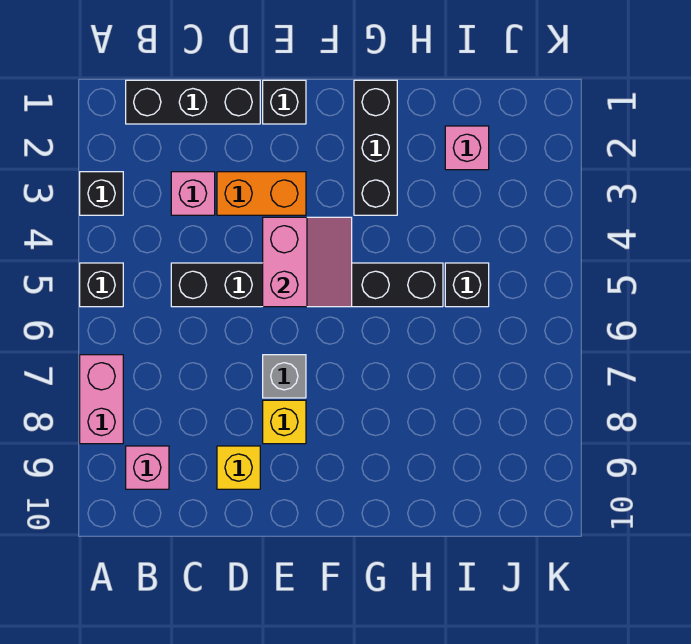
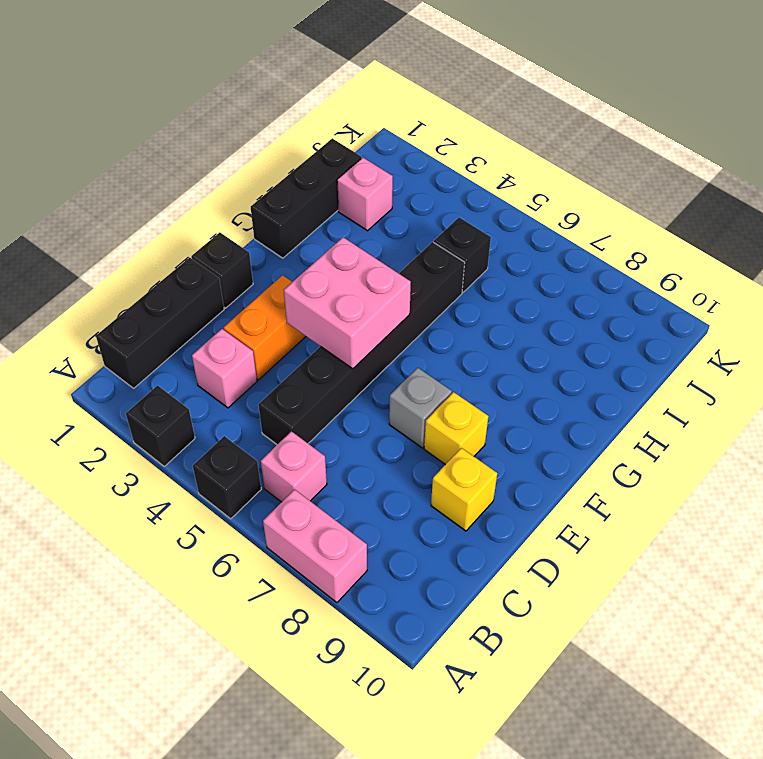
pink brick B9 level 1 -> pink brick B6 level 1
pink slope E4:F5 level 2 top E -> pink brick E4:F5 level 2
black brick G1:G3 level 1 -> black brick G1:I1 level 1

